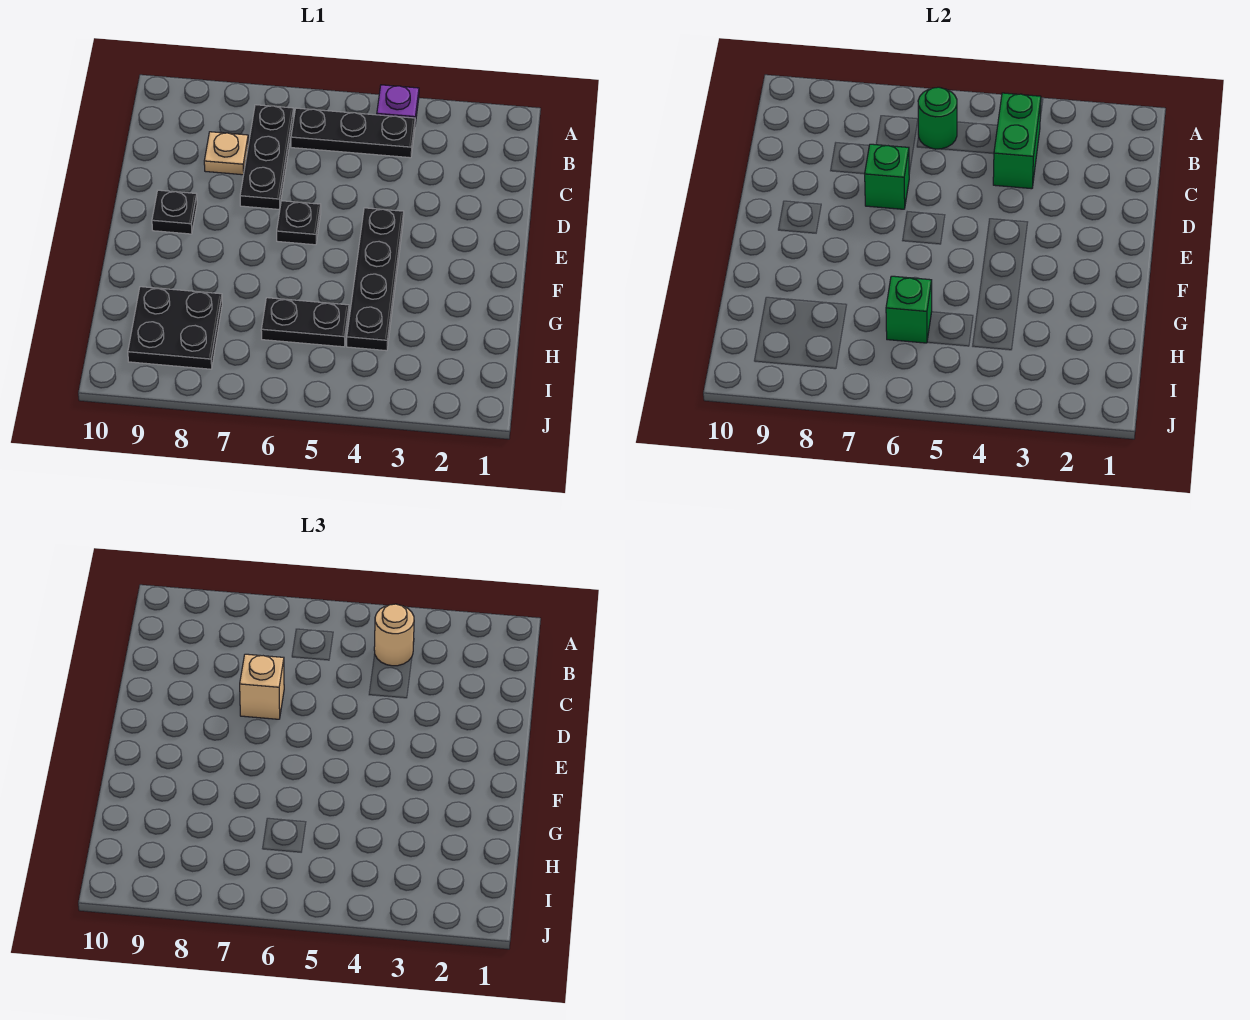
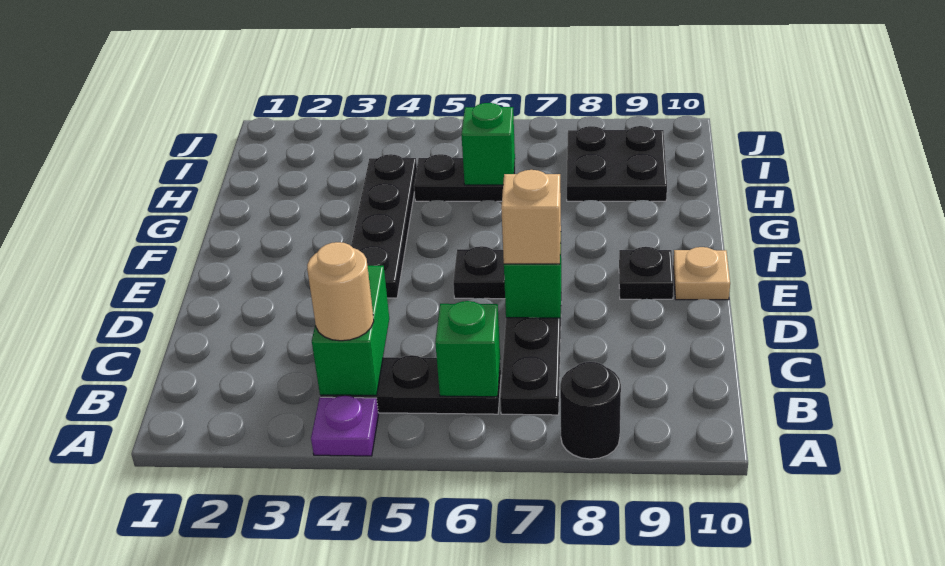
none -> black round brick A8 level 1
green round brick B6 level 2 -> green brick B6 level 2
tan plate C8 level 1 -> tan plate E10 level 1

